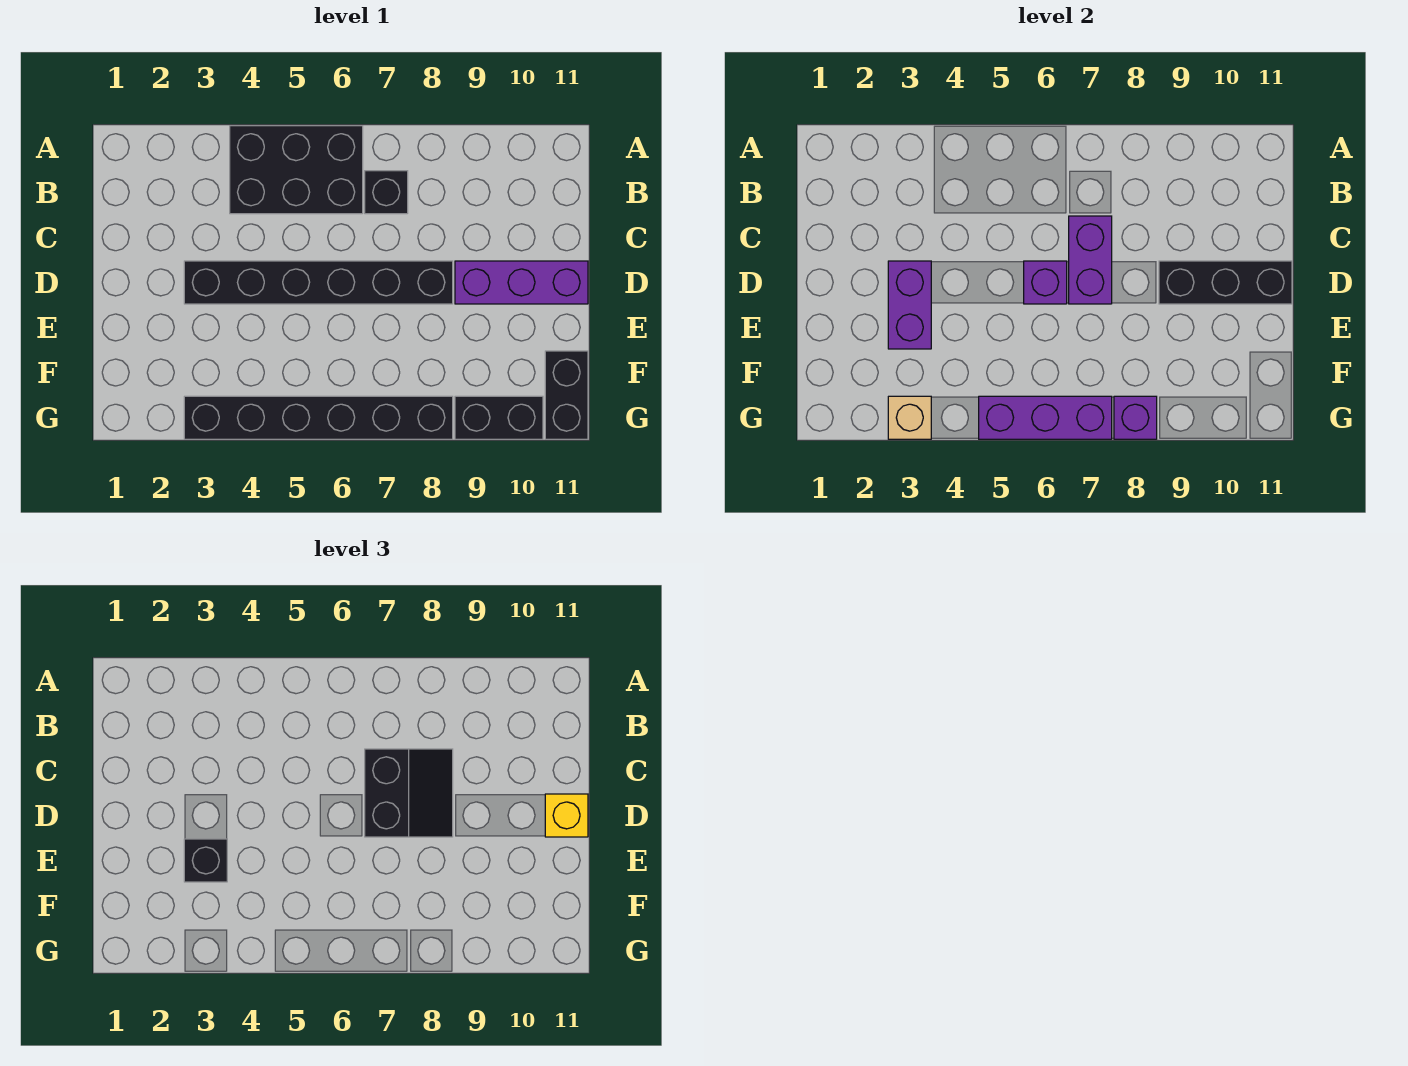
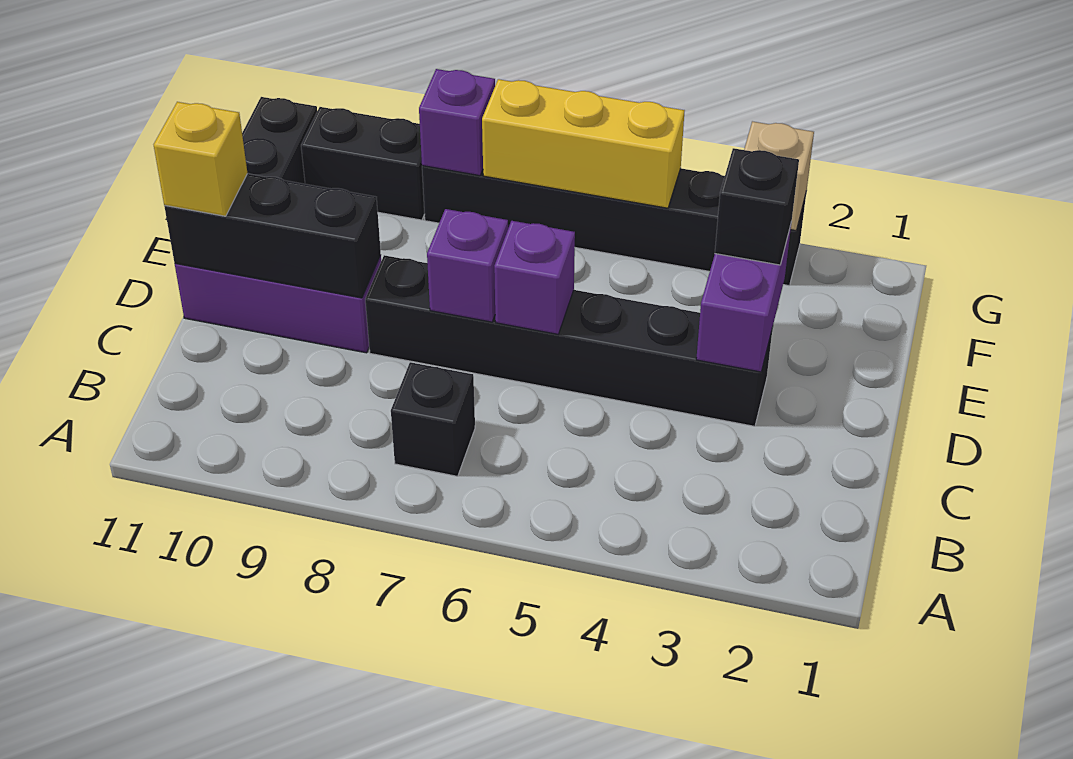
black brick A4:B6 level 1 -> none
purple brick C7:D7 level 2 -> purple brick D7 level 2
black slope C7:D8 level 3 top 7 -> none
purple brick G5:G7 level 2 -> yellow brick G5:G7 level 2

